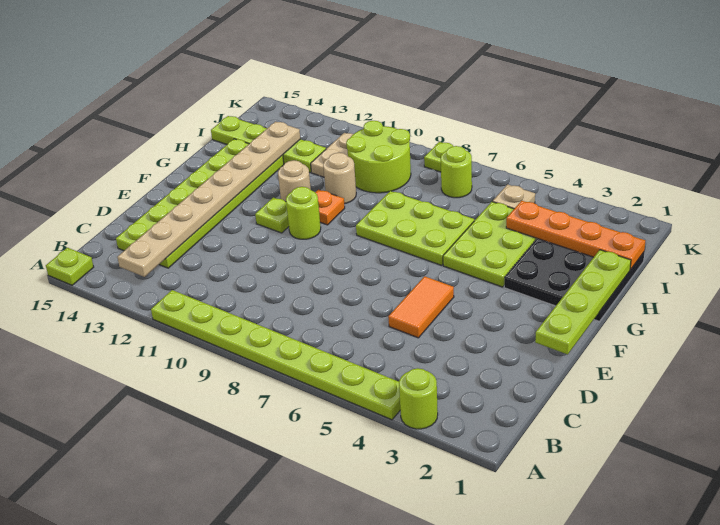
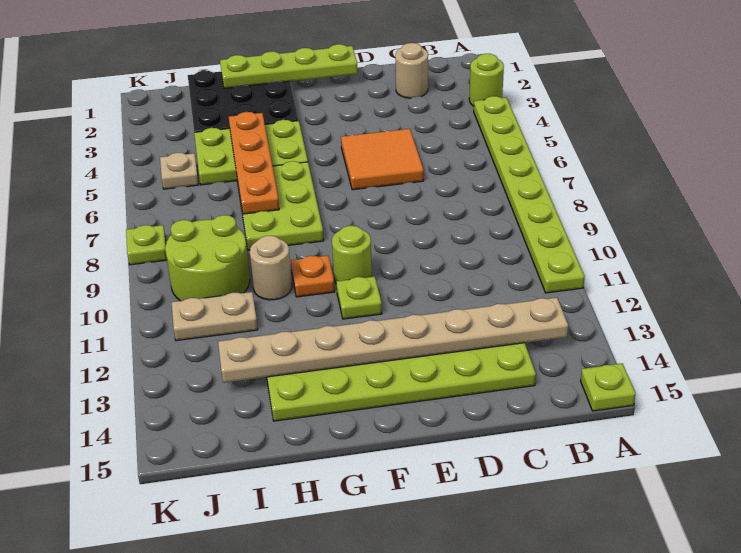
orange tile D5:E5 level 1 -> orange tile D5:E6 level 1
tan round brick G11 level 1 -> tan round brick C2 level 1
orange plate I1:I4 level 2 -> orange plate H4:H7 level 2
lime plate I12:I15 level 1 -> none
lime round brick J7 level 1 -> none

